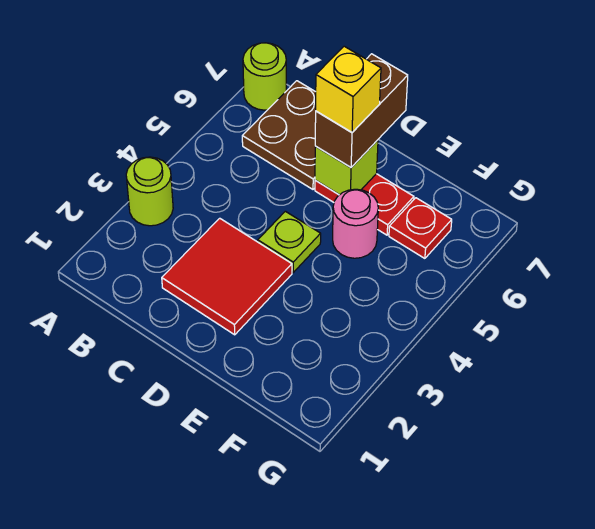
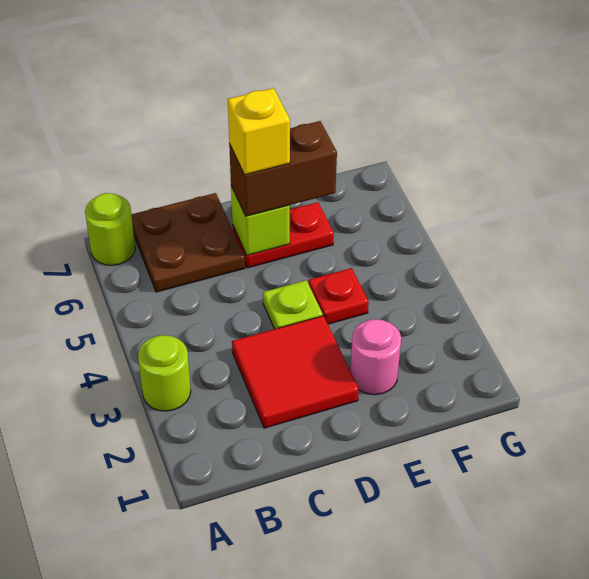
brown brick D6:D7 level 3 -> brown brick D6:E6 level 3
pink round brick E5 level 1 -> pink round brick E2 level 1
red plate F6 level 1 -> red plate E4 level 1

